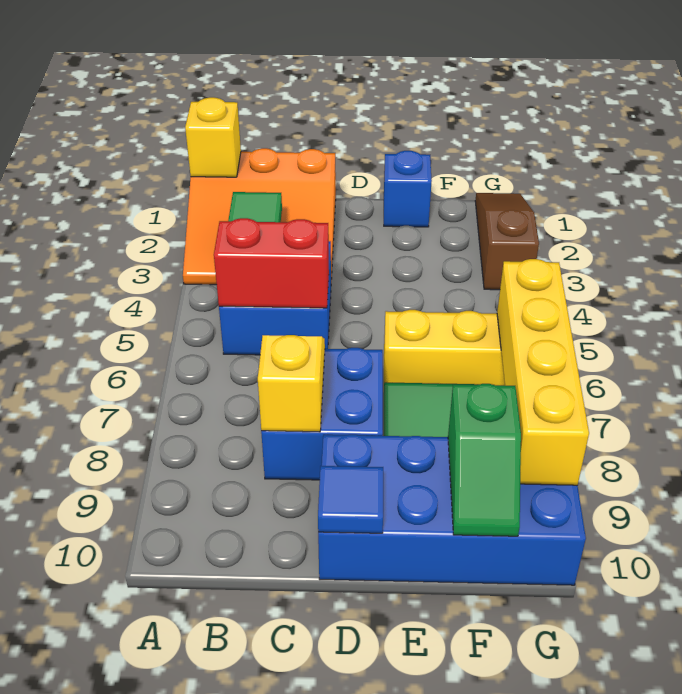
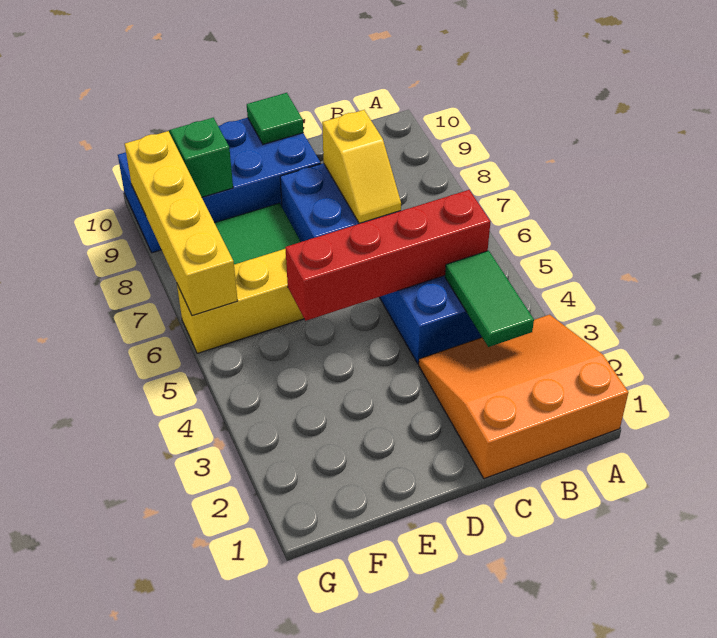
yellow brick A1 level 2 -> none
red brick B5:C5 level 2 -> red brick B5:E5 level 2
blue tile D10 level 2 -> green tile D10 level 2
blue brick E1 level 1 -> none
brown slope G1:G3 level 1 top 3 -> none

